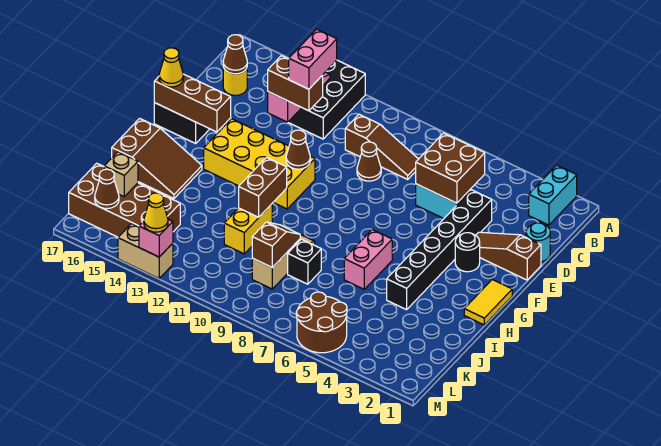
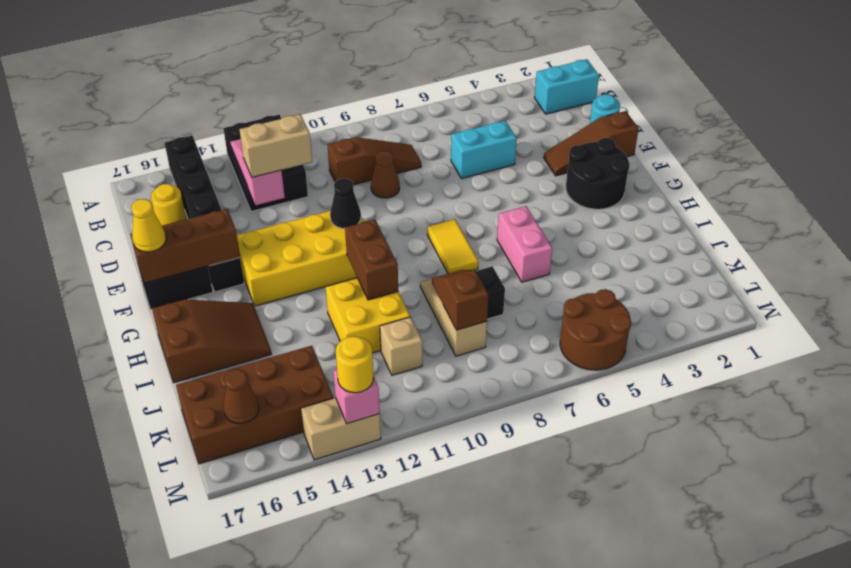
cyan brick A2:B2 level 1 -> cyan brick B1:B2 level 1
brown brick C5:D6 level 2 -> none
pink brick C12:D12 level 4 -> none
brown cone C16 level 2 -> none
black brick D4:I4 level 1 -> black brick A15:F15 level 1
brown brick D12:D13 level 3 -> tan brick D12:D13 level 3
black round brick F3 level 1 -> black round brick F2:G3 level 1
brown cone F11 level 2 -> black cone F11 level 2
yellow tile G1:H1 level 1 -> yellow tile G8:H8 level 1
yellow brick I11:J11 level 1 -> yellow brick I11:J12 level 1
tan brick K16 level 2 -> tan brick K11 level 1
yellow cone M13 level 3 -> yellow round brick M13 level 3

